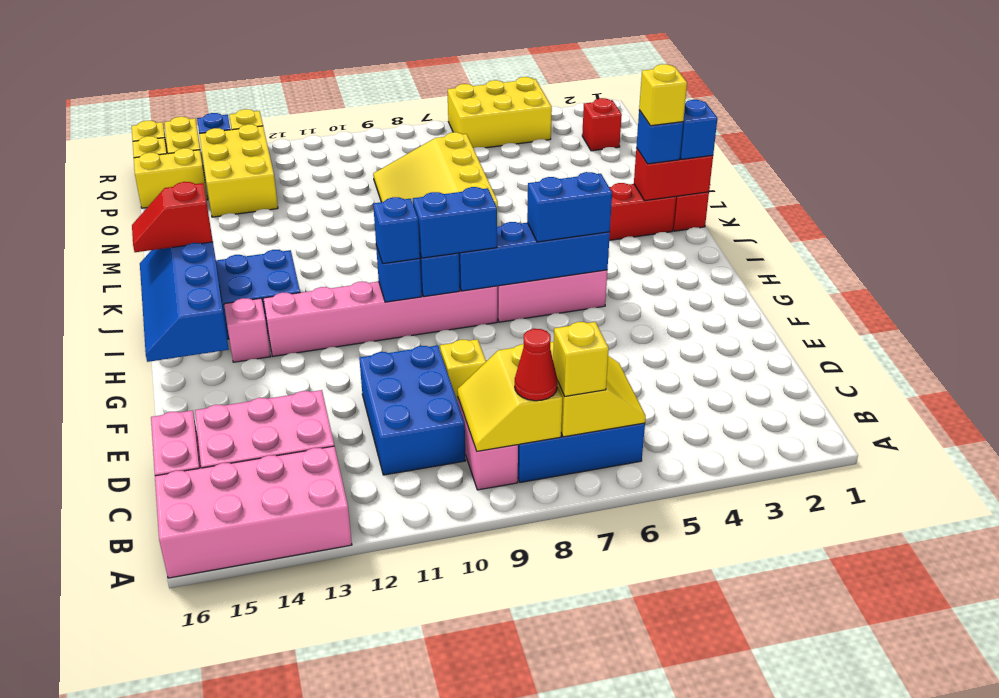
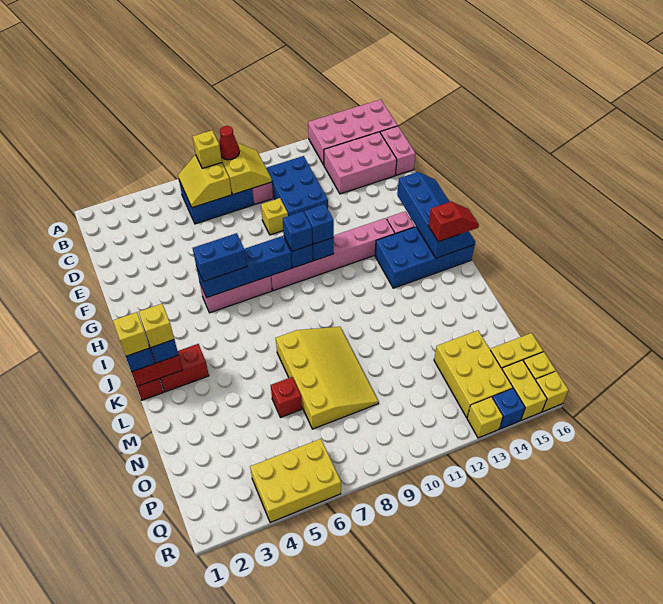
blue brick H8:H9 level 3 -> blue brick H9 level 3
none -> yellow brick K1 level 4
red brick P2 level 1 -> red brick N6 level 1

